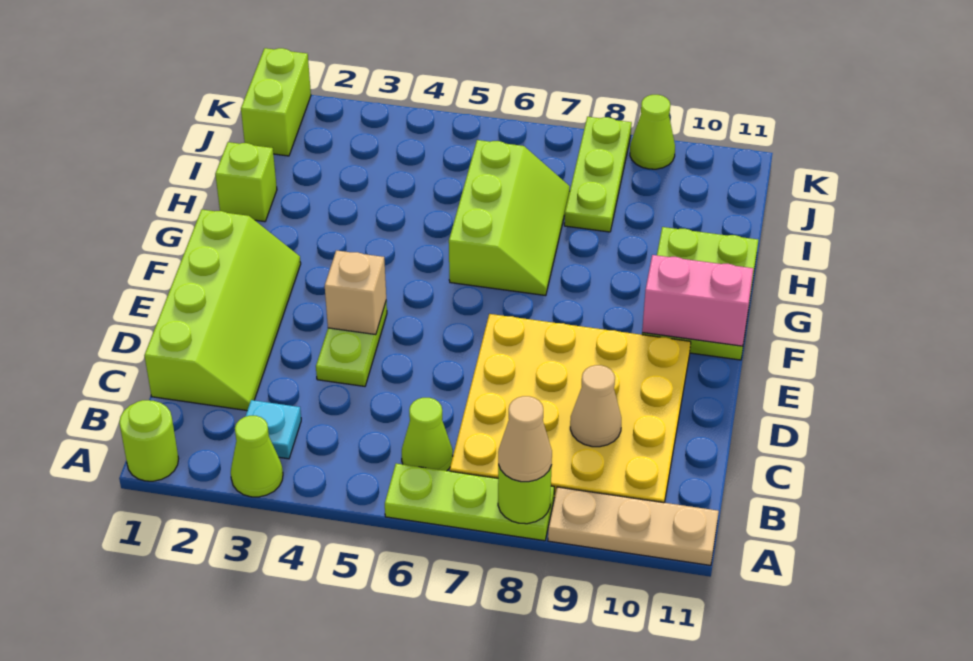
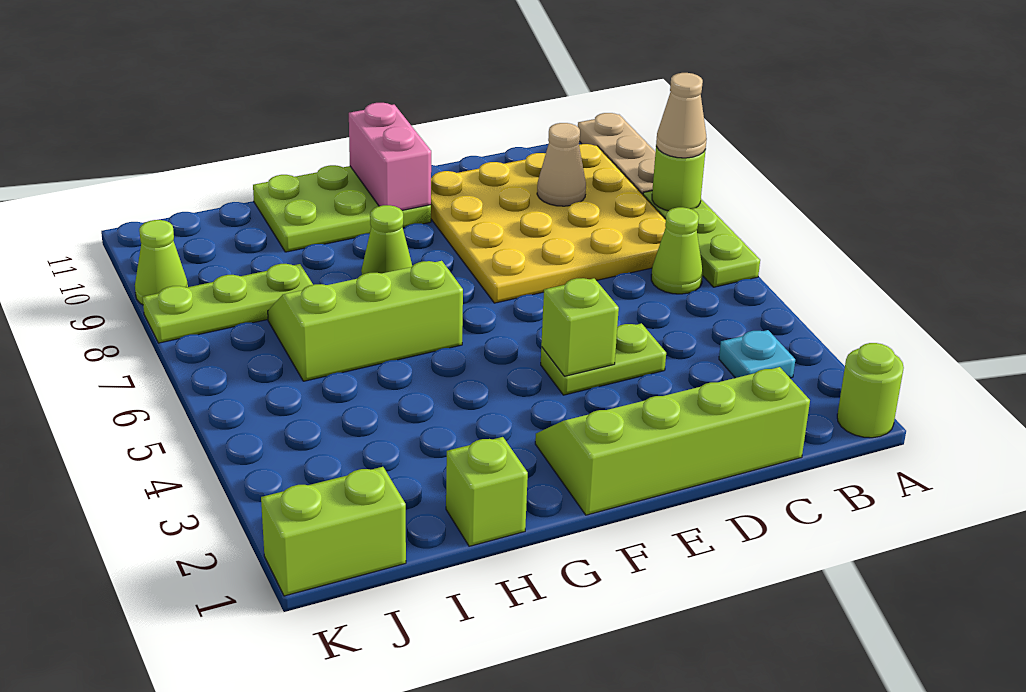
lime cone A3 level 1 -> lime cone G8 level 1
tan brick E4 level 2 -> lime brick E4 level 2

